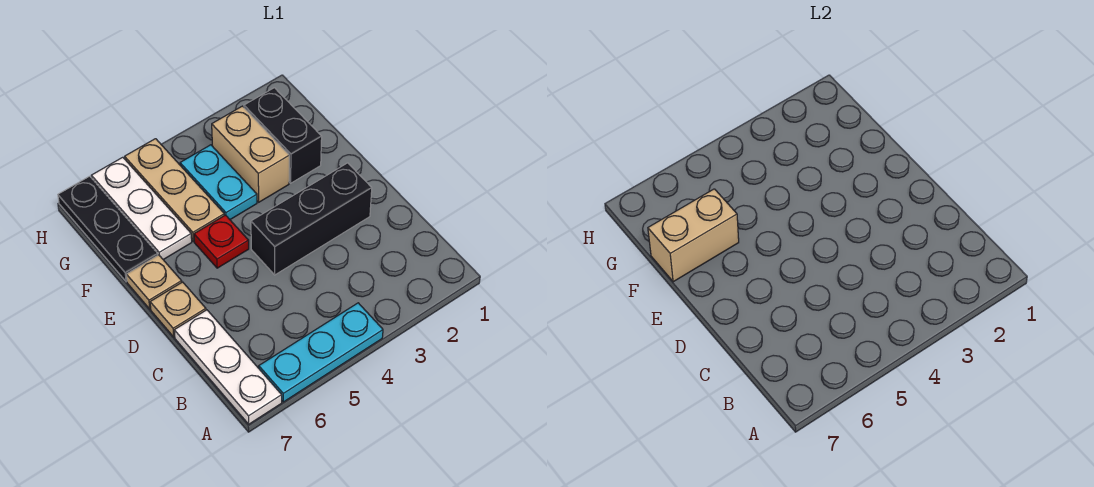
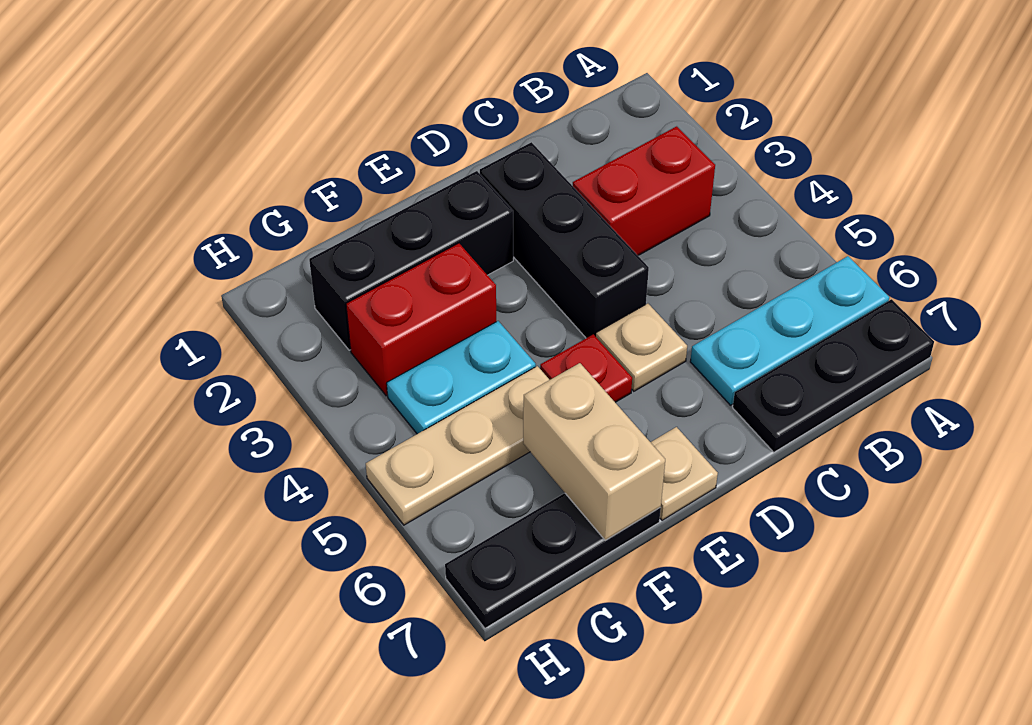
cyan plate A4:A6 level 1 -> cyan plate A6:C6 level 1
white plate A7:C7 level 1 -> black plate A7:C7 level 1
none -> red brick B3:C3 level 1
tan plate D7 level 1 -> tan plate D5 level 1
black brick F2:G2 level 1 -> black brick E2:G2 level 1
tan brick F3:G3 level 1 -> red brick F3:G3 level 1
white plate F6:H6 level 1 -> none

